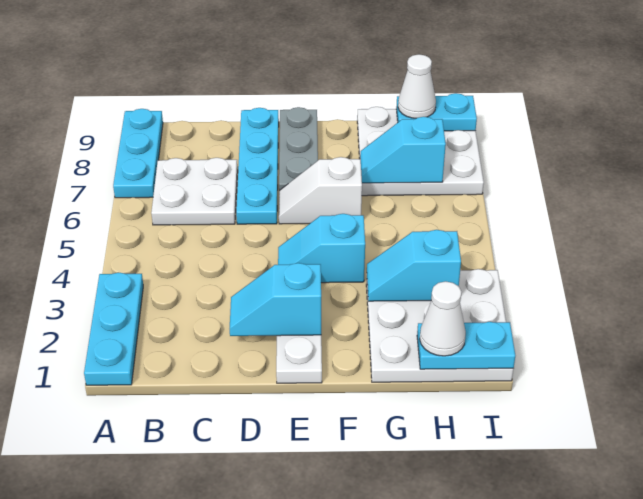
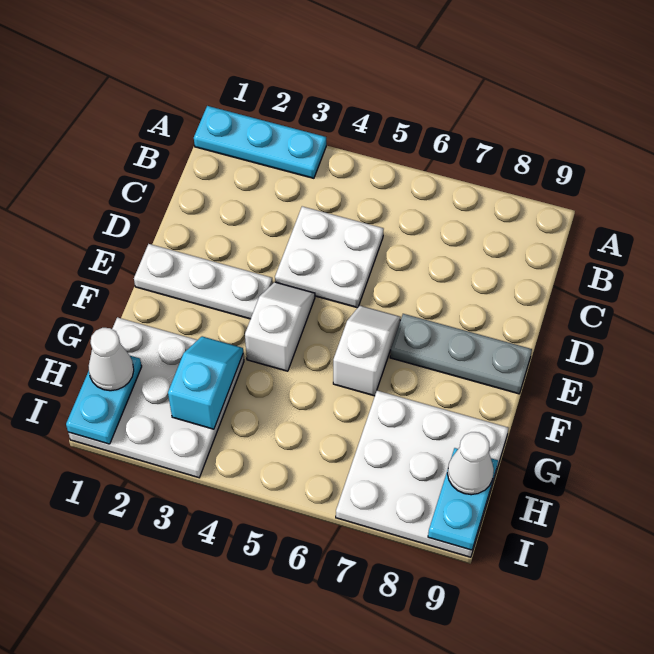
cyan plate A7:A9 level 1 -> none
white plate B6:C7 level 1 -> white plate C4:D5 level 1
cyan slope D2:E2 level 2 top E -> none
cyan plate D6:D9 level 1 -> none
cyan slope E4:F4 level 1 top F -> white slope E4:F4 level 1 top F
cyan slope G7:H7 level 2 top H -> none

